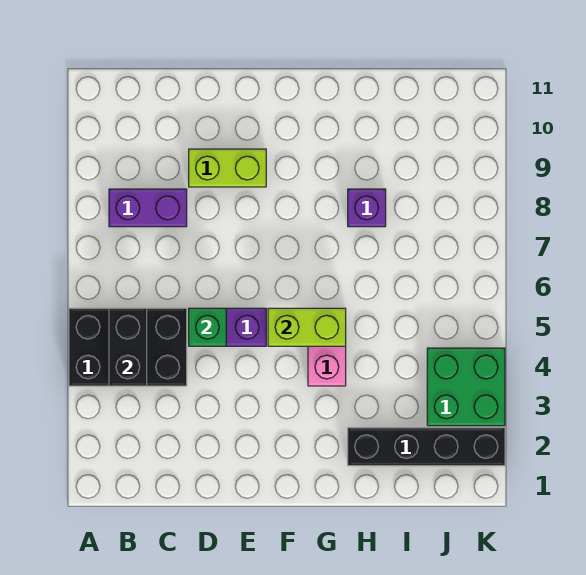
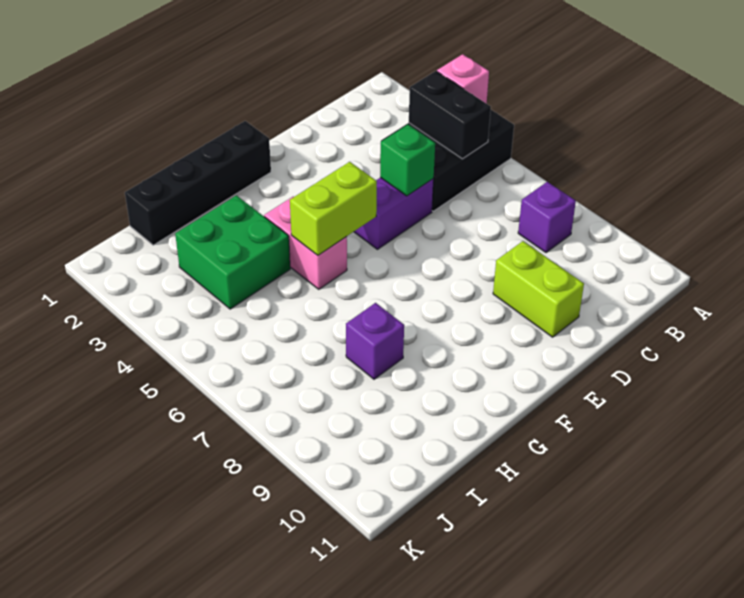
none -> pink brick A4 level 2
purple brick B8:C8 level 1 -> purple brick B8 level 1
lime brick D9:E9 level 1 -> lime brick D9:D10 level 1
black brick H2:K2 level 1 -> black brick F1:I1 level 1
green brick J3:K4 level 1 -> green brick H3:I4 level 1

